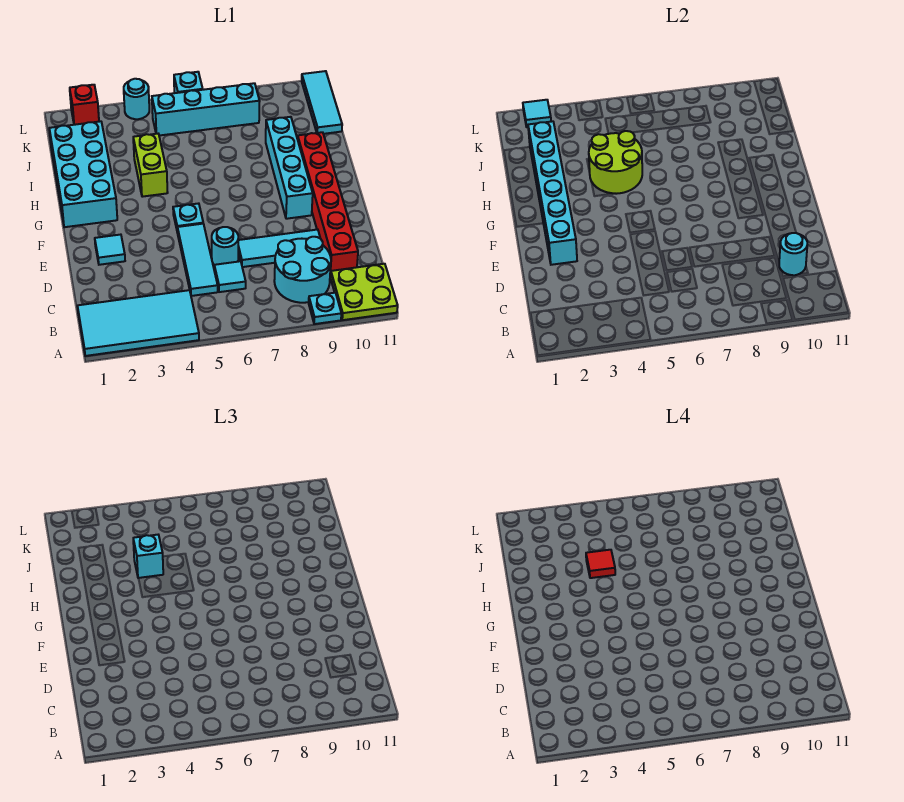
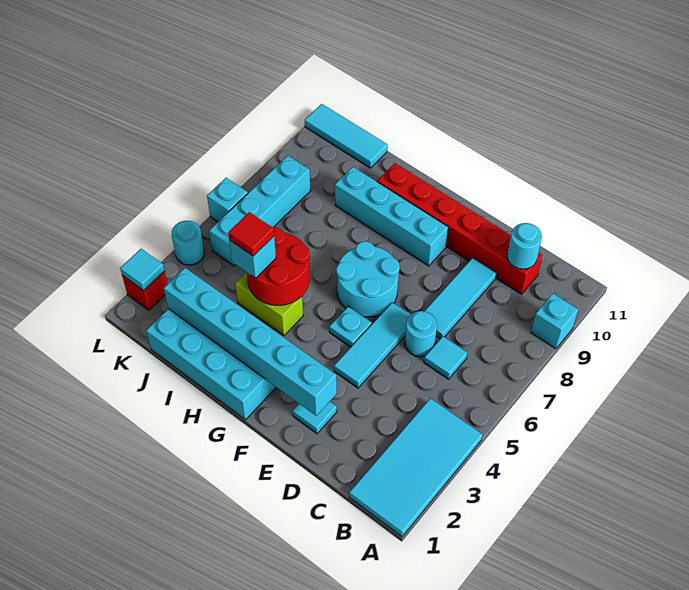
cyan plate A9 level 1 -> cyan brick A9 level 1
lime plate A10:B11 level 1 -> none
cyan round brick B8:C9 level 1 -> cyan round brick F6:G7 level 1
cyan tile C5:E5 level 1 -> cyan tile E4:E6 level 1
lime round brick H4:I5 level 2 -> red round brick H4:I5 level 2

